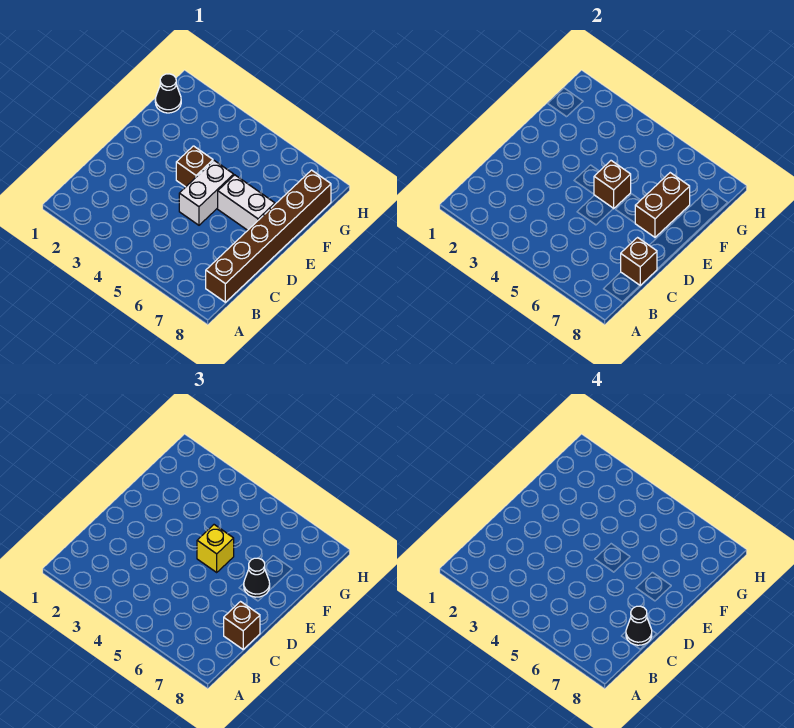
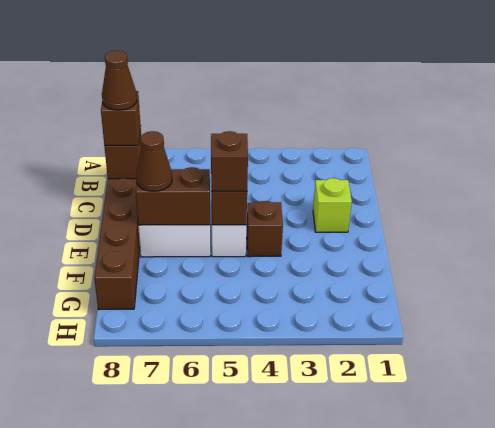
black cone C8 level 4 -> brown cone C8 level 4
none -> lime brick D2 level 1
yellow brick E5 level 3 -> brown brick E5 level 3
brown brick E7:F7 level 2 -> brown brick E6:E7 level 2
black cone E7 level 3 -> brown cone E7 level 3
black cone G1 level 1 -> none

